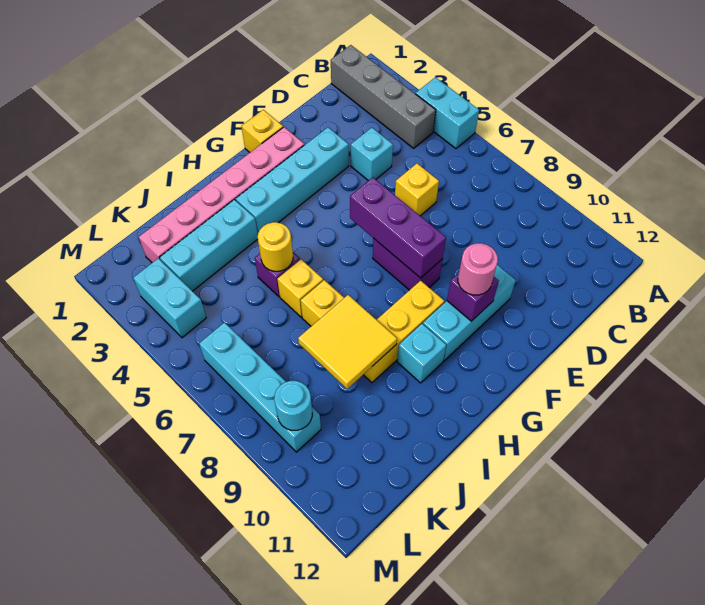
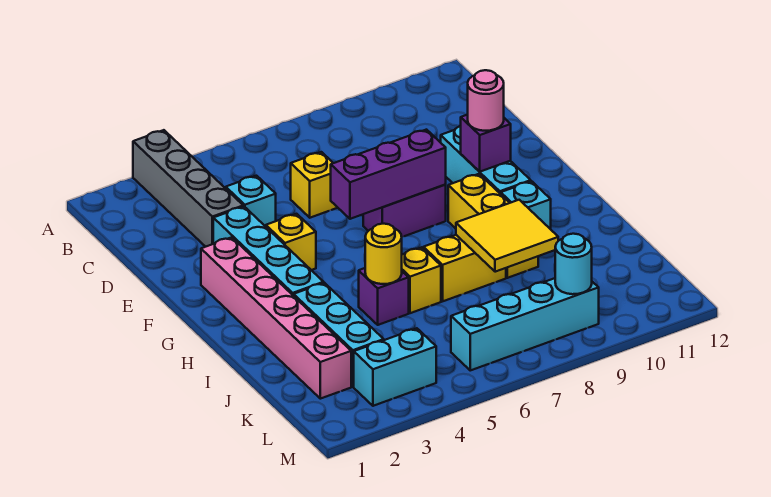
cyan brick A4:A5 level 1 -> none
grey brick B1:B4 level 1 -> grey brick A3:D3 level 1
yellow brick F1 level 1 -> yellow brick F4 level 1

